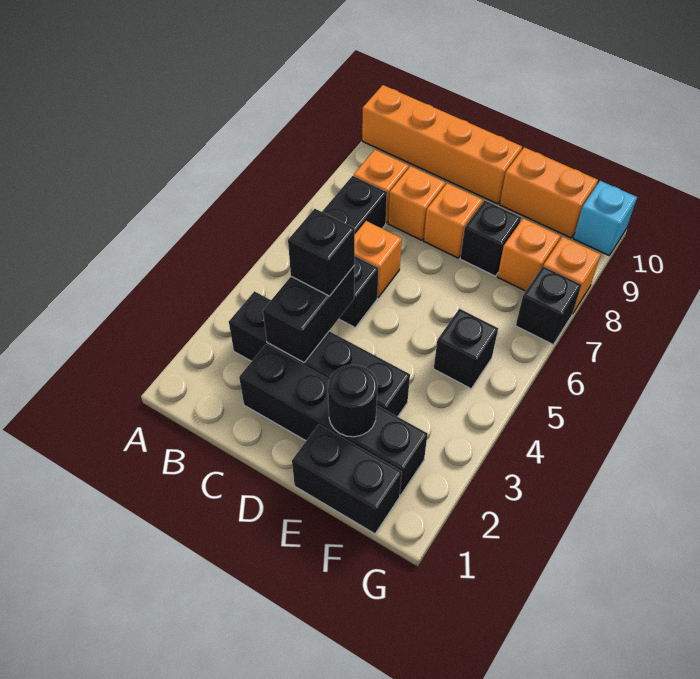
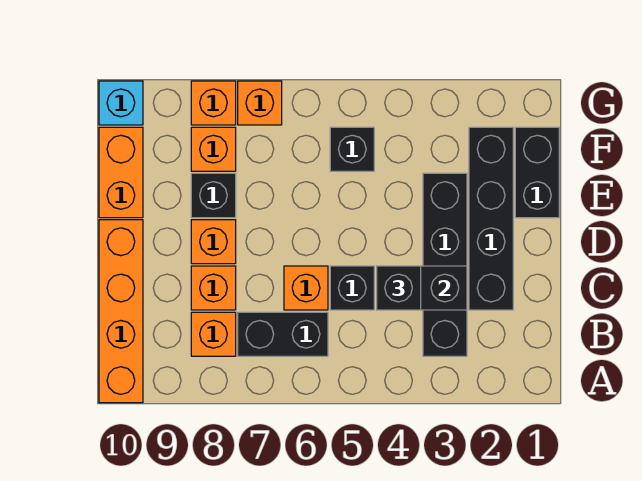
black round brick E2 level 2 -> none
black brick G7 level 1 -> orange brick G7 level 1

